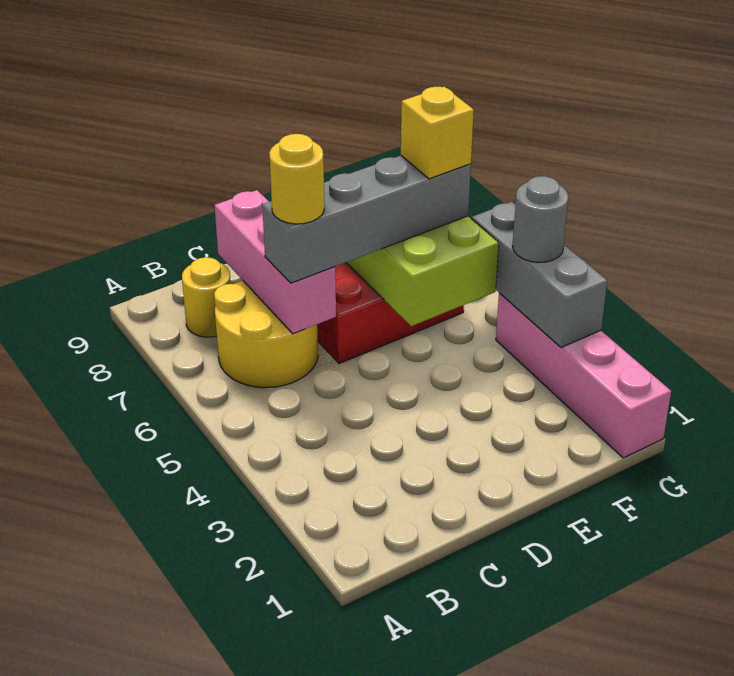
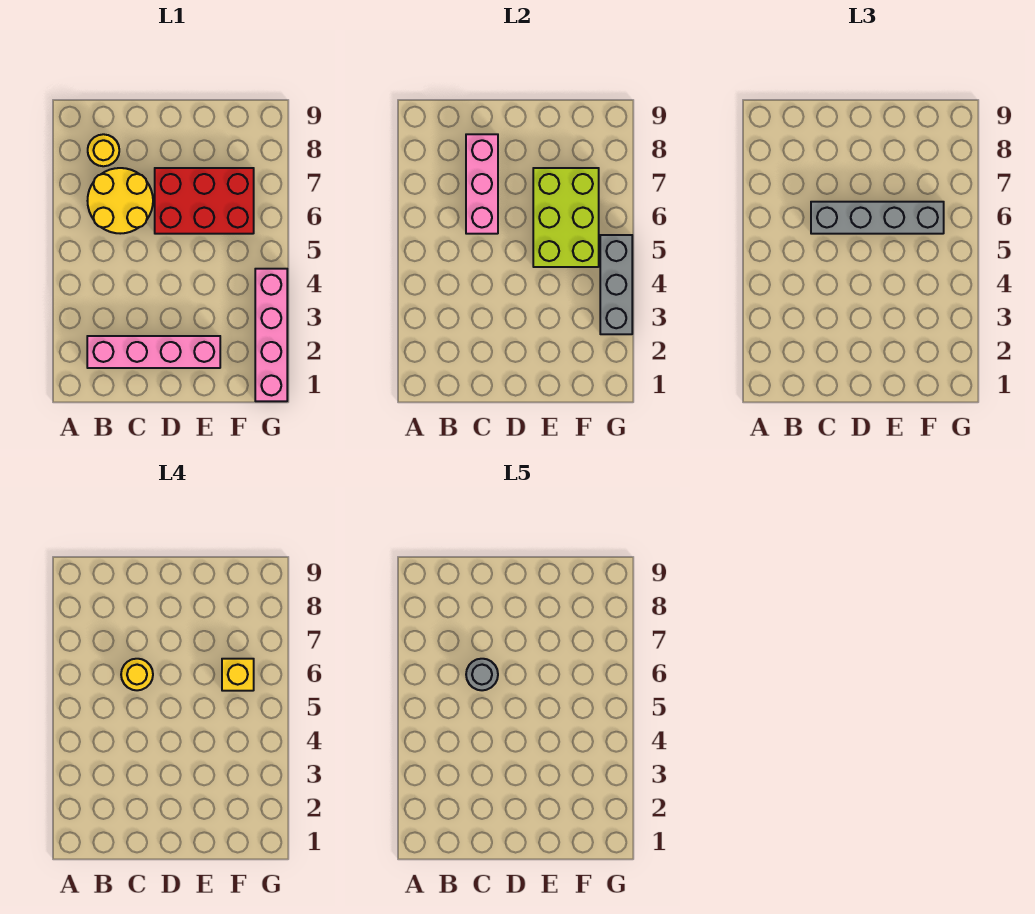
none -> pink brick B2:E2 level 1
grey round brick G4 level 3 -> grey round brick C6 level 5

